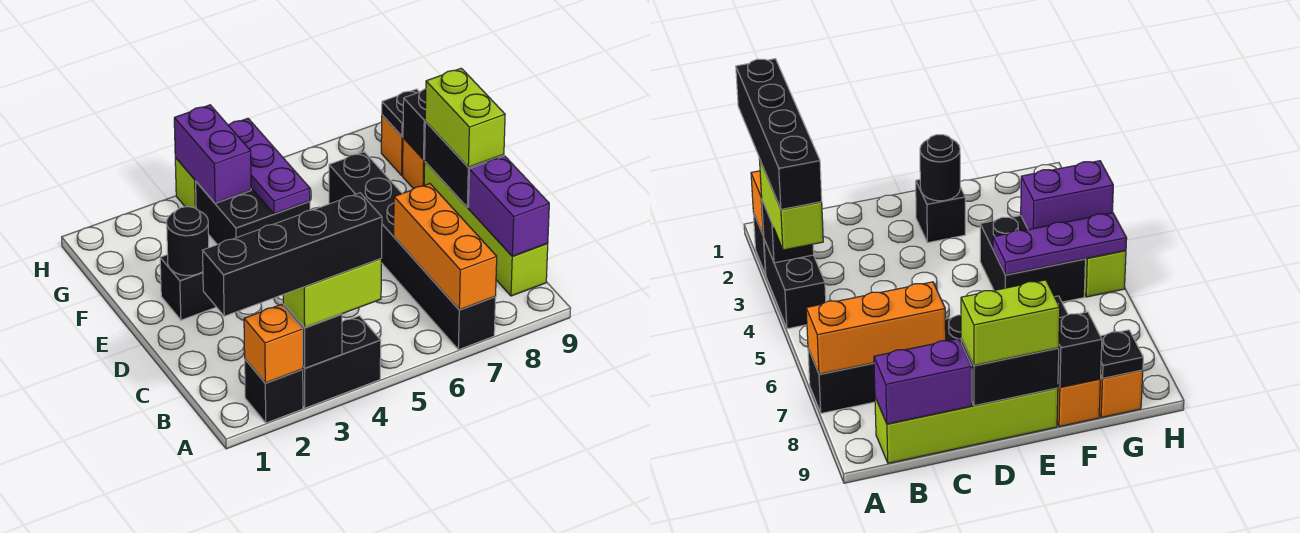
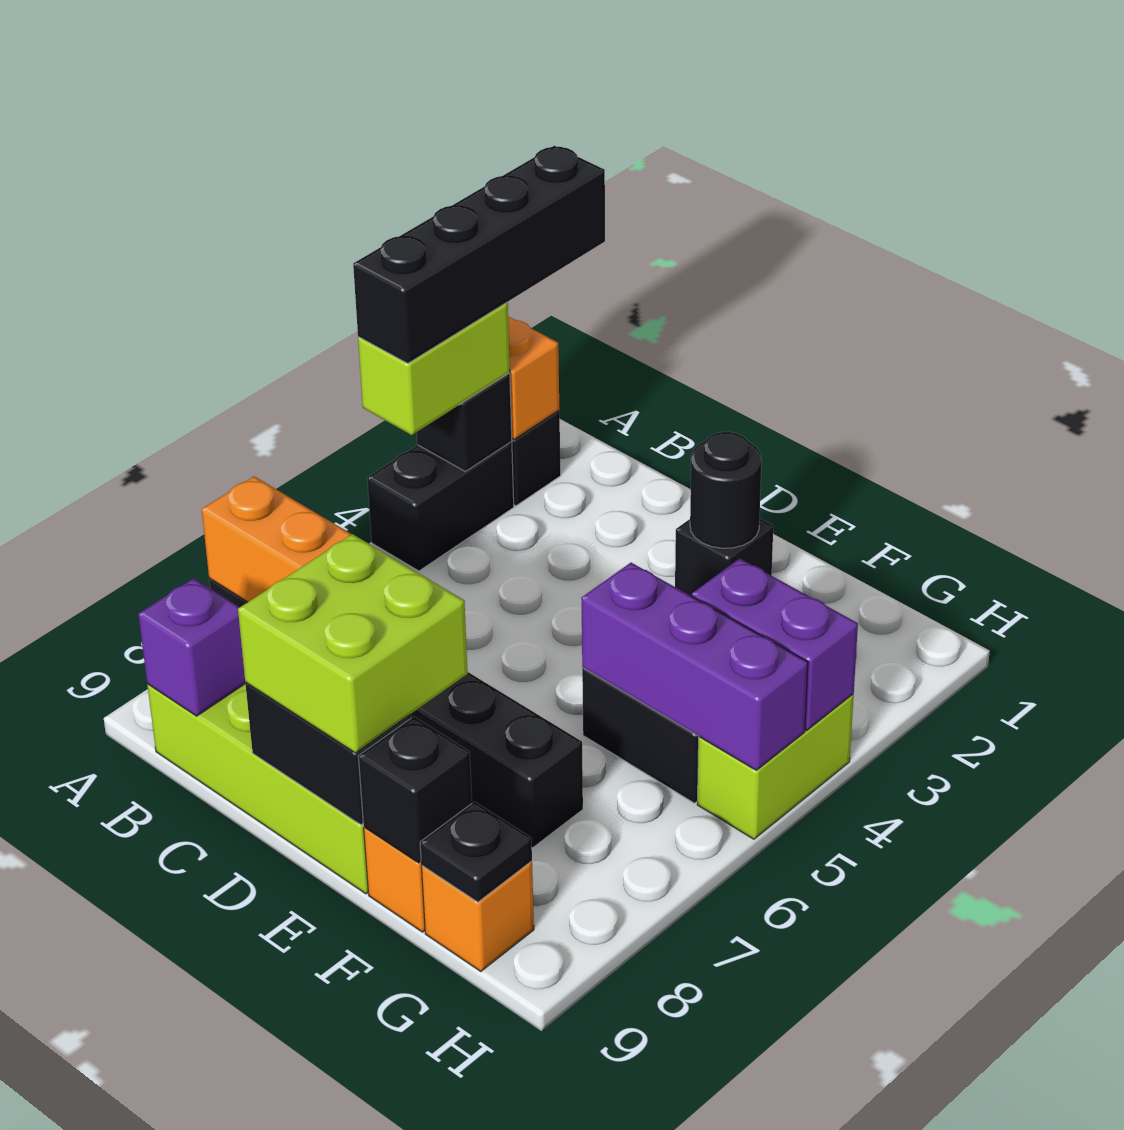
purple brick B9:C9 level 2 -> purple brick B9 level 2
lime brick D9:E9 level 3 -> lime brick D8:E9 level 3
purple plate F5:H5 level 2 -> purple brick F5:H5 level 2

